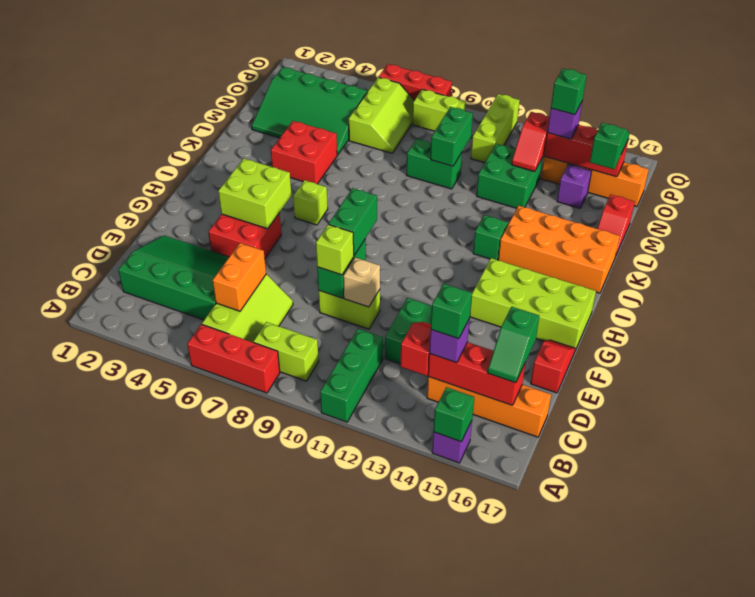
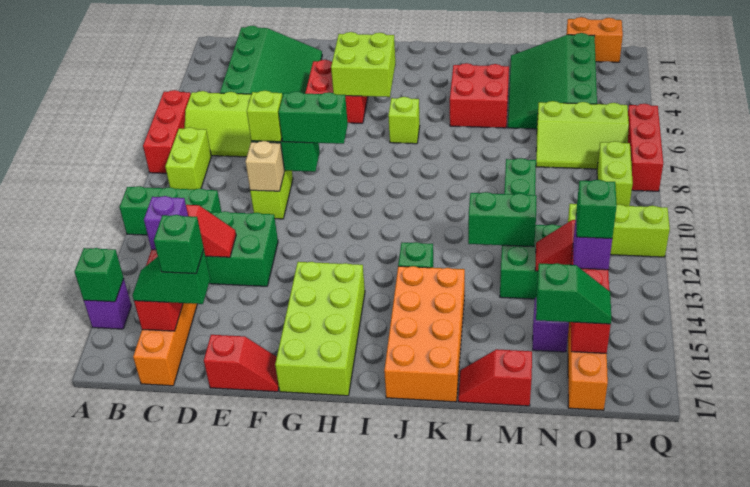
orange brick C6:D6 level 2 -> orange brick O1:P1 level 1
green brick C14 level 4 -> green brick D16 level 4
green brick M10:N10 level 2 -> green brick L12:M12 level 2

